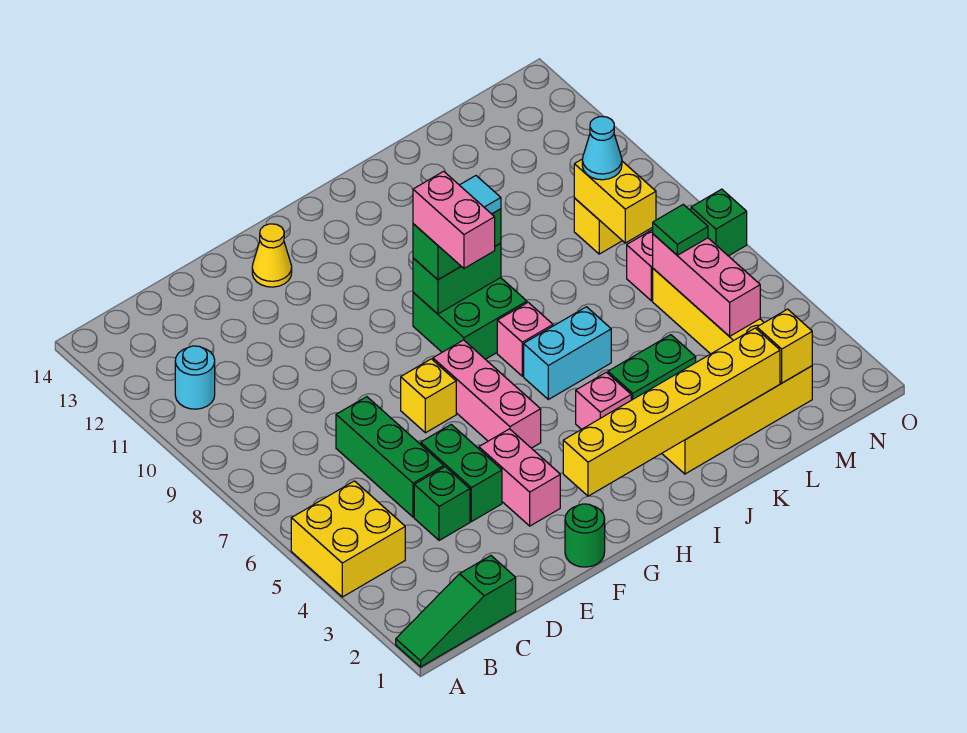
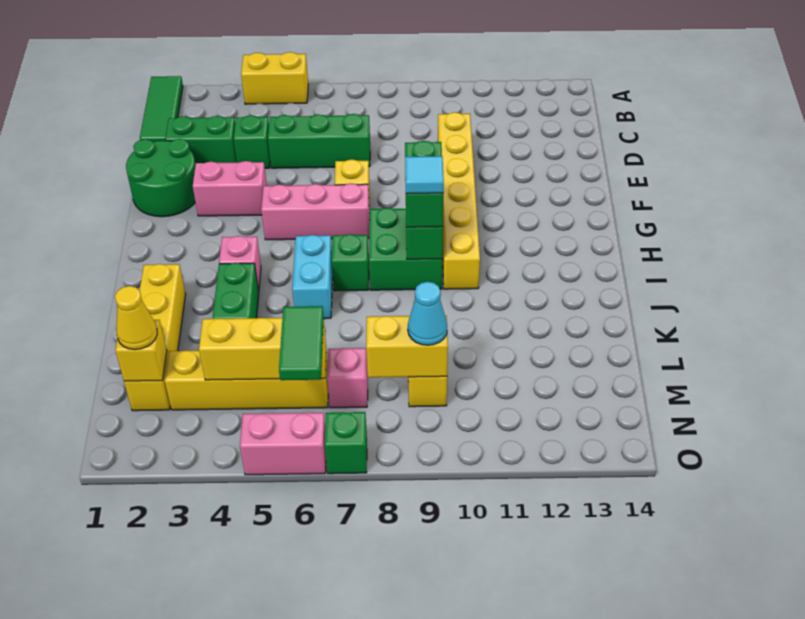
green slope A1:C1 level 1 top C -> green tile A1:C1 level 1
yellow brick A4:B5 level 1 -> yellow brick A4:A5 level 1
cyan round brick B11 level 1 -> none
green brick E4:E5 level 1 -> green brick D2:D3 level 1
green round brick F1 level 1 -> green round brick E1:F2 level 1
yellow cone F13 level 1 -> yellow cone M2 level 3
yellow brick G2:L2 level 2 -> yellow brick D10:I10 level 1
pink brick H8:H9 level 4 -> pink brick O5:O6 level 1
pink brick I7 level 1 -> green brick I7 level 1
pink brick M4:M6 level 2 -> yellow brick M4:M6 level 2
green tile M6 level 3 -> green tile M6:N6 level 3

